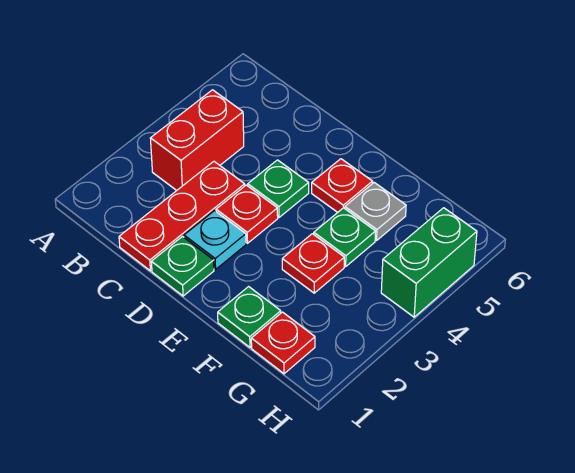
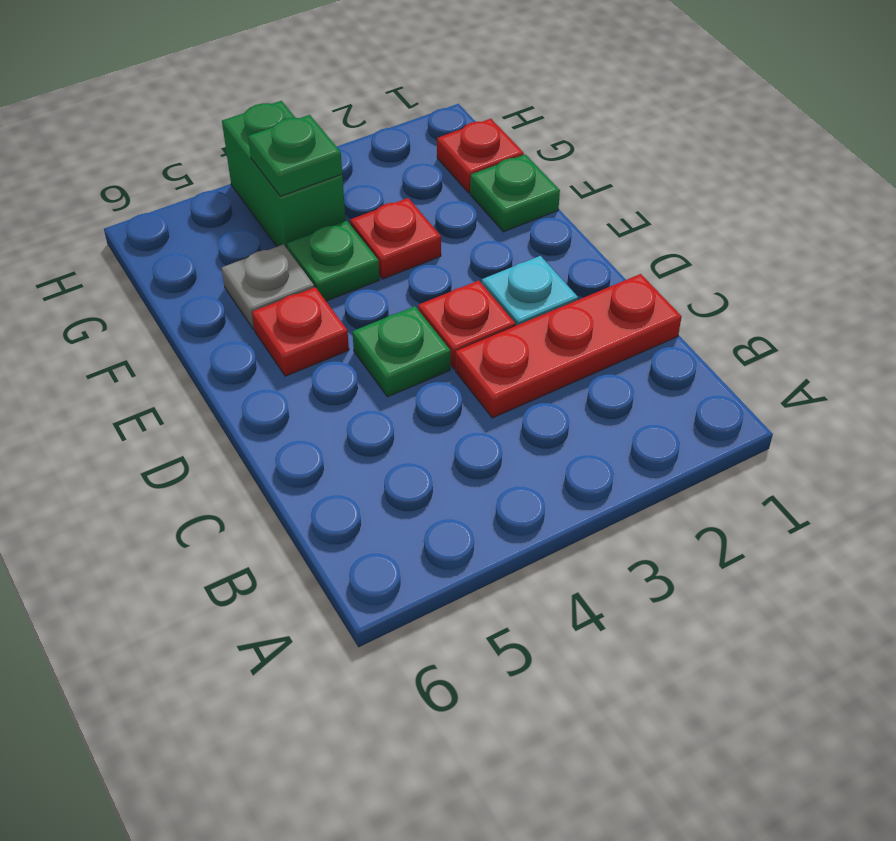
red brick B3:B4 level 1 -> none
green plate D1 level 1 -> green plate G4 level 2
green brick H4:H5 level 1 -> green brick G4:H4 level 1

